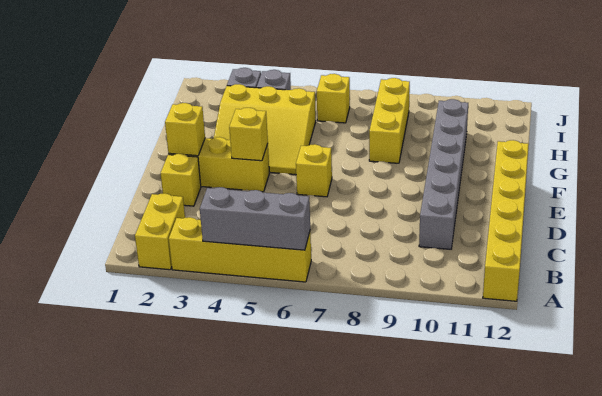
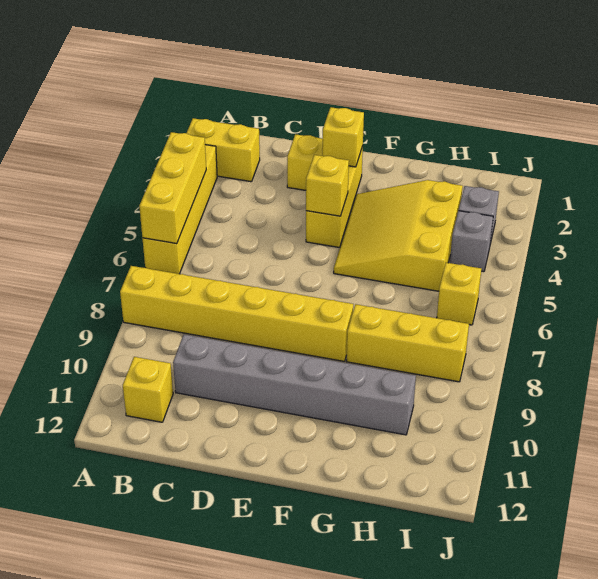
grey brick A4:A6 level 2 -> yellow brick A4:A6 level 2
yellow brick A12:F12 level 1 -> yellow brick A8:F8 level 1
yellow brick E6 level 1 -> yellow brick B11 level 1

